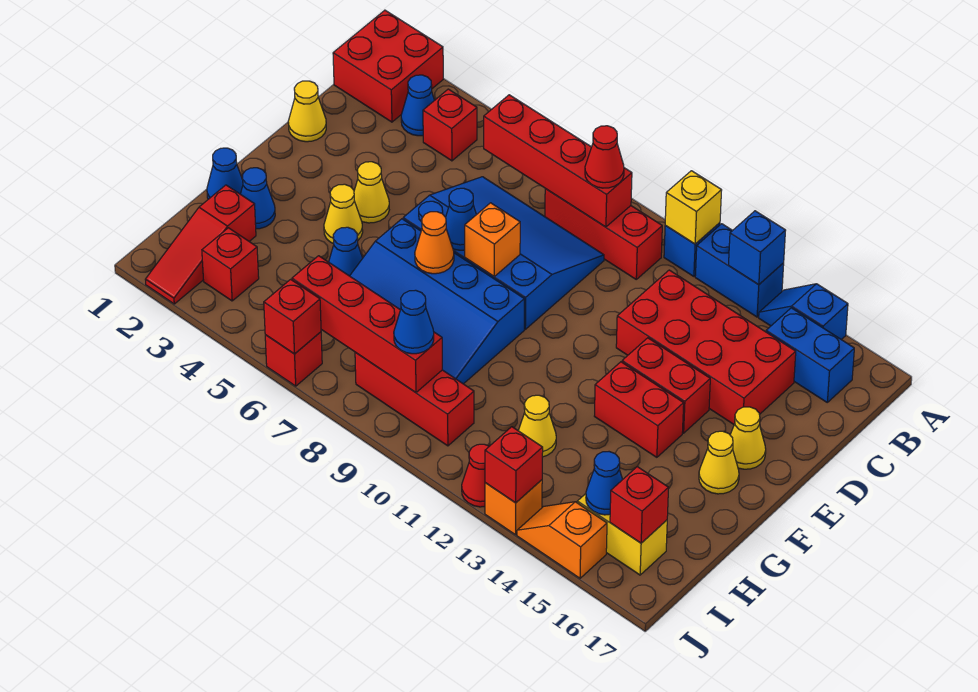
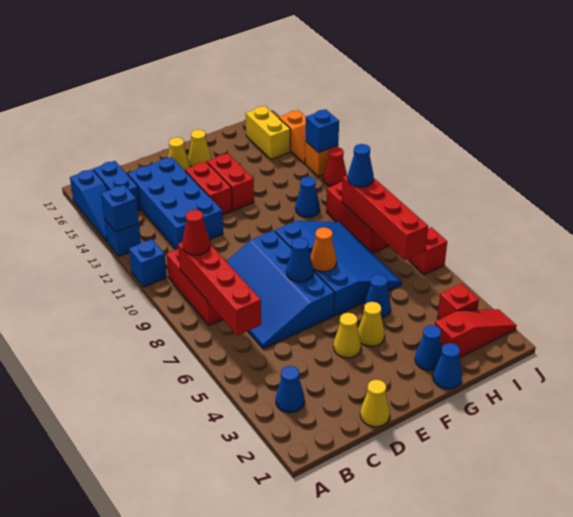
red brick A1:B2 level 1 -> none
yellow brick A11 level 2 -> none
blue brick A12:A13 level 1 -> blue brick A13 level 1
blue slope A14:A15 level 1 top 15 -> blue slope A14:A16 level 1 top 16
red brick B4 level 1 -> none
red brick C12:D15 level 1 -> blue brick C12:D15 level 1
orange brick E8 level 2 -> none
yellow cone H12 level 1 -> none
blue cone I15 level 2 -> blue cone H11 level 1
red brick I16 level 2 -> none
red brick J6 level 2 -> none
red brick J13 level 2 -> blue brick J13 level 2

